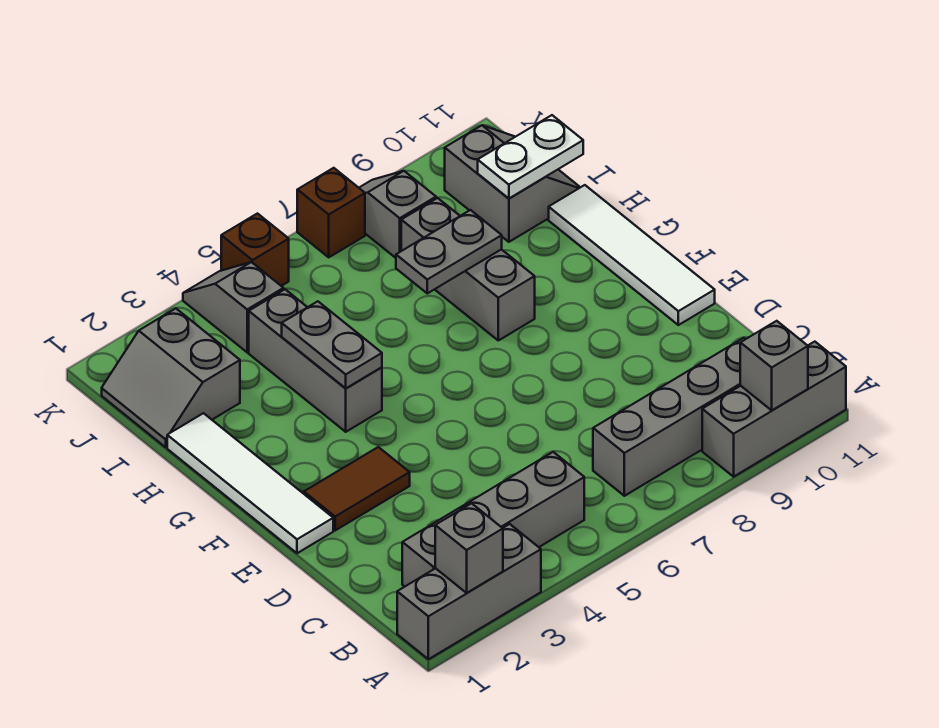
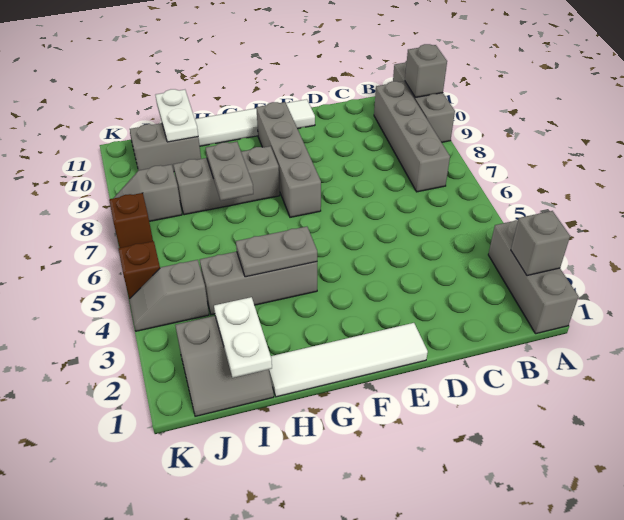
grey brick B2:B5 level 1 -> grey brick F7:F10 level 1
brown tile E2:E3 level 1 -> none
none -> white plate I1:I2 level 2

